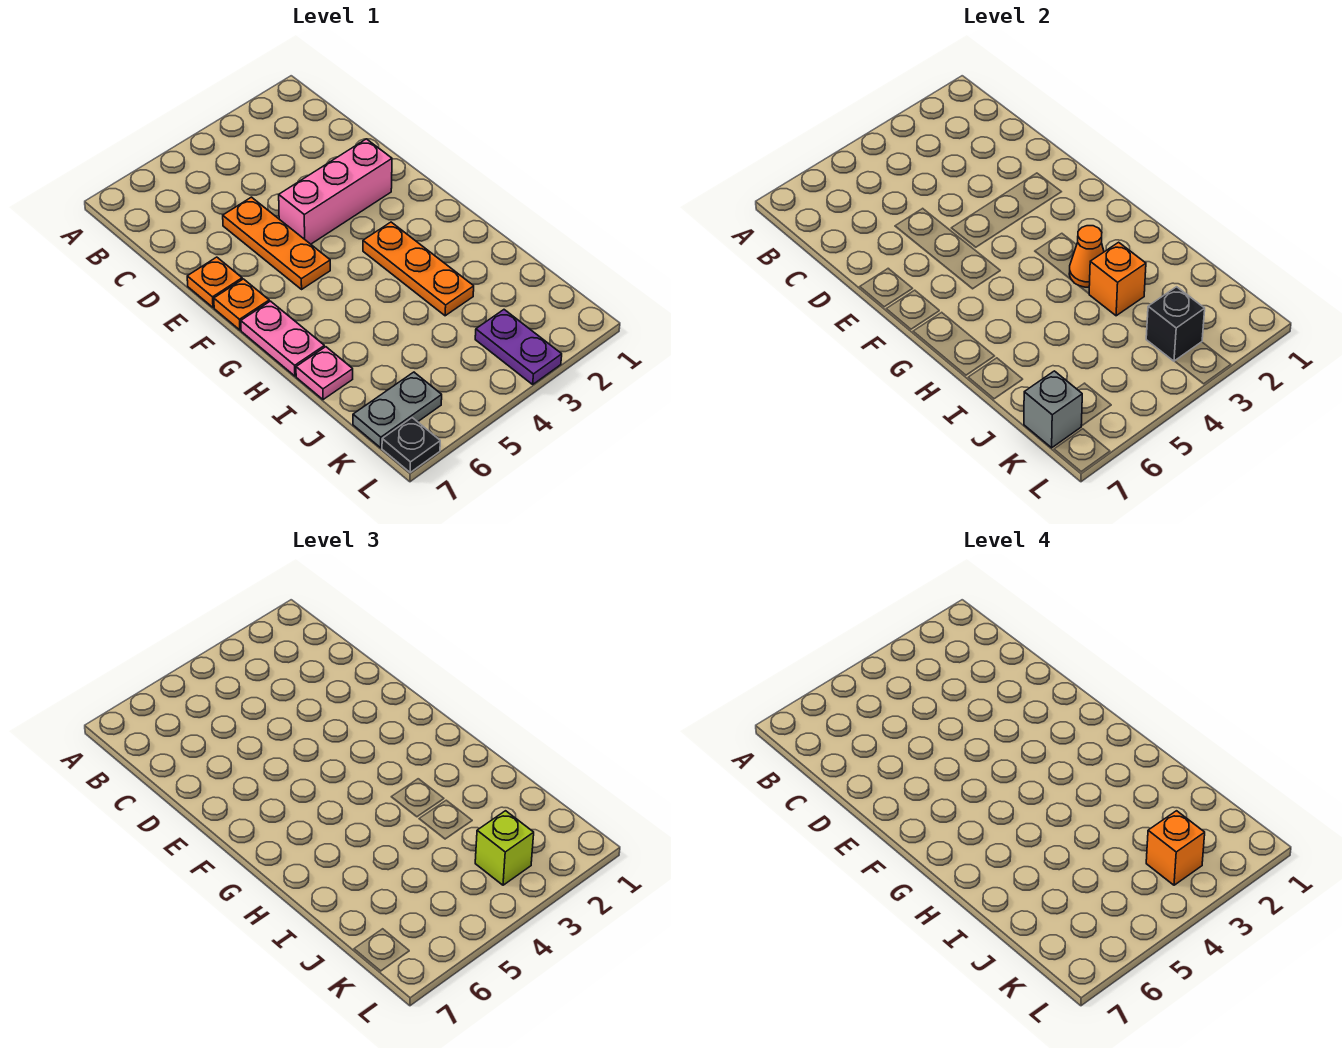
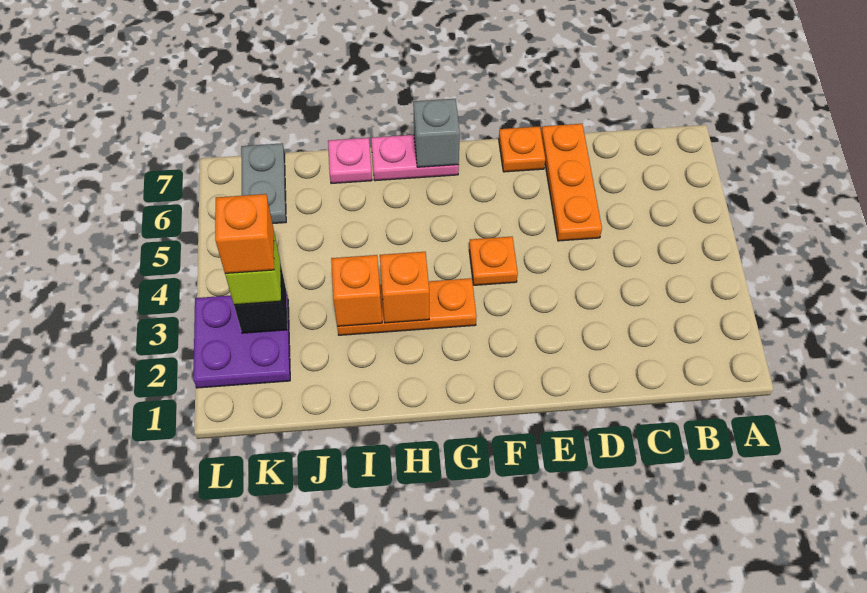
orange plate D5:F5 level 1 -> orange plate D5:D7 level 1
pink brick E2:E4 level 1 -> none
orange plate F7 level 1 -> orange plate F4 level 1
orange cone H3 level 2 -> orange brick H3 level 2
purple plate K3:L3 level 1 -> purple plate K2:L3 level 1
grey brick K7 level 2 -> grey brick G7 level 2
black plate L7 level 1 -> none

